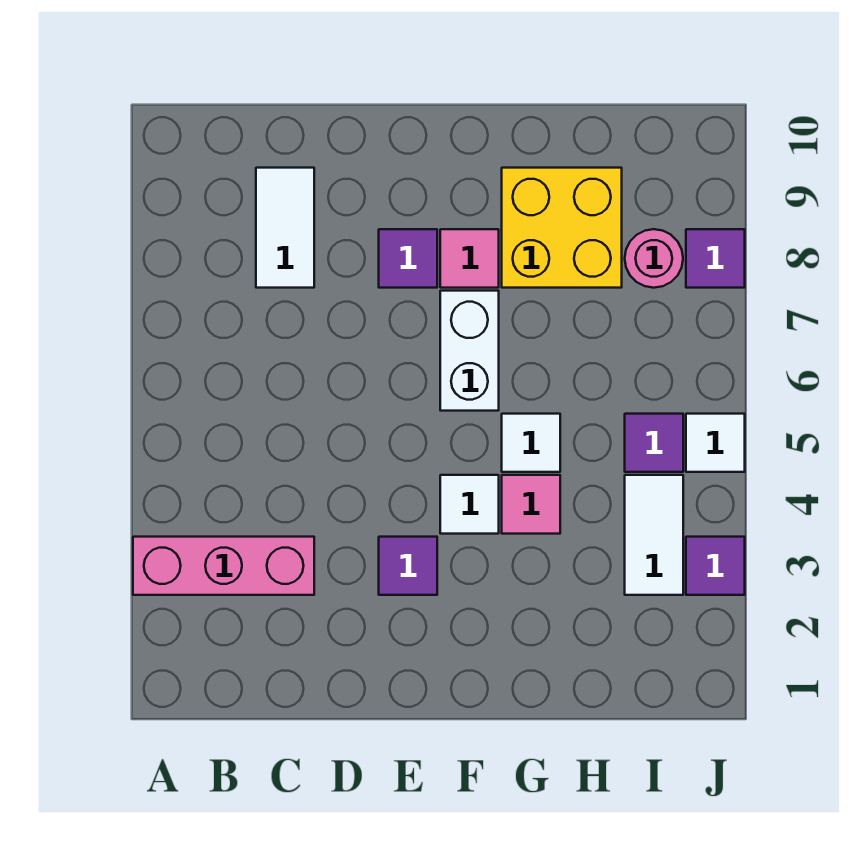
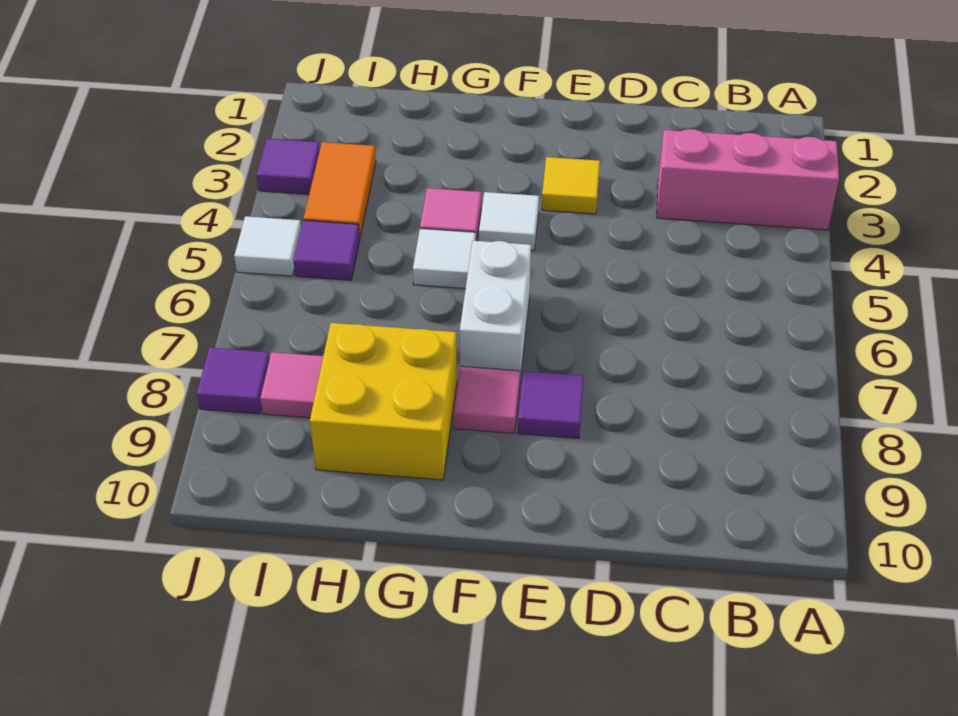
white tile C8:C9 level 1 -> none
purple tile E3 level 1 -> yellow tile E3 level 1
white tile I3:I4 level 1 -> orange tile I3:I4 level 1
pink round brick I8 level 1 -> pink tile I8 level 1

